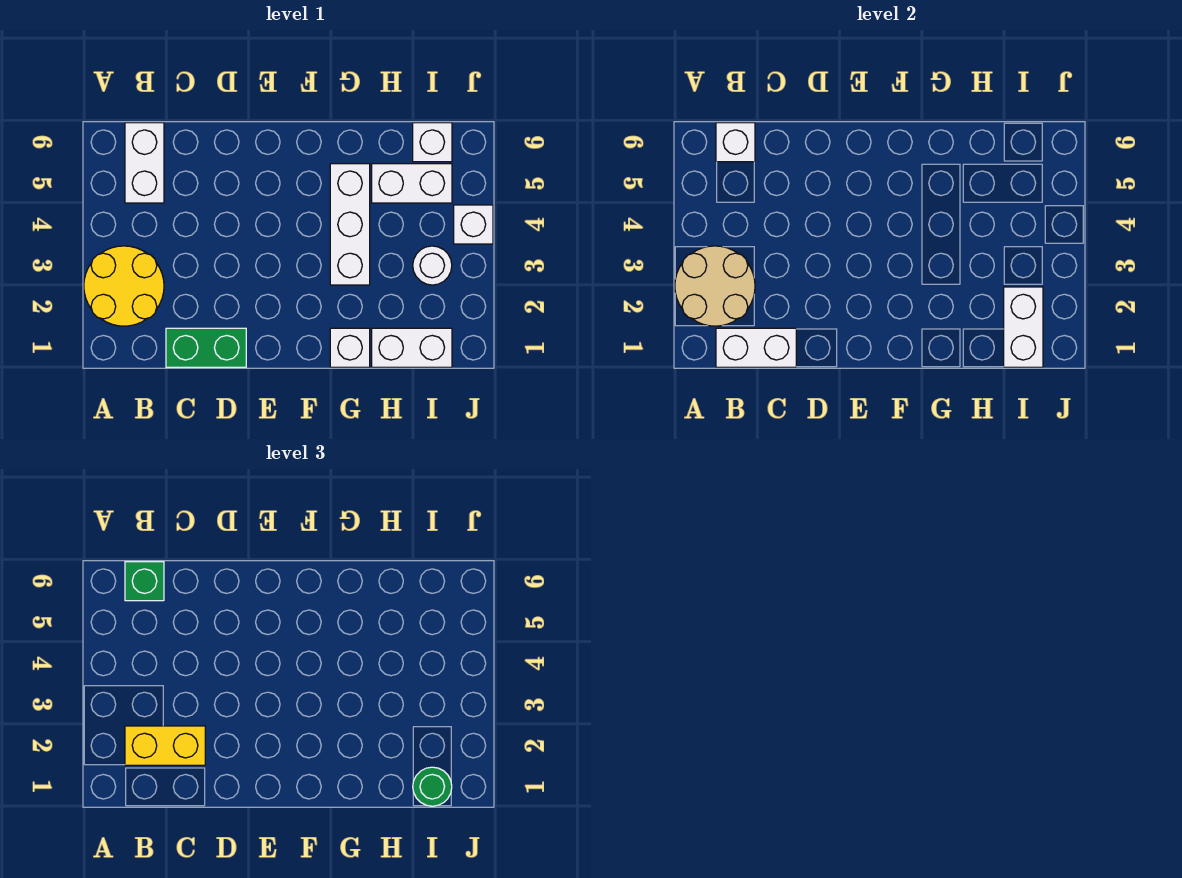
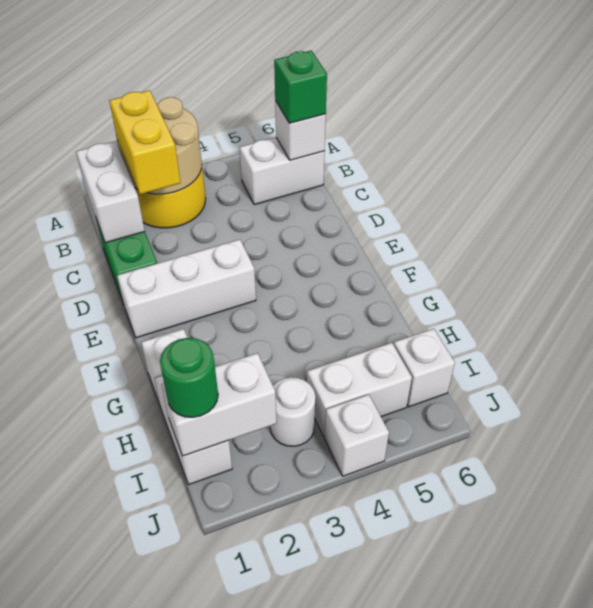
white brick G3:G5 level 1 -> white brick E1:E3 level 1
white brick H5:I5 level 1 -> white brick I4:I5 level 1

